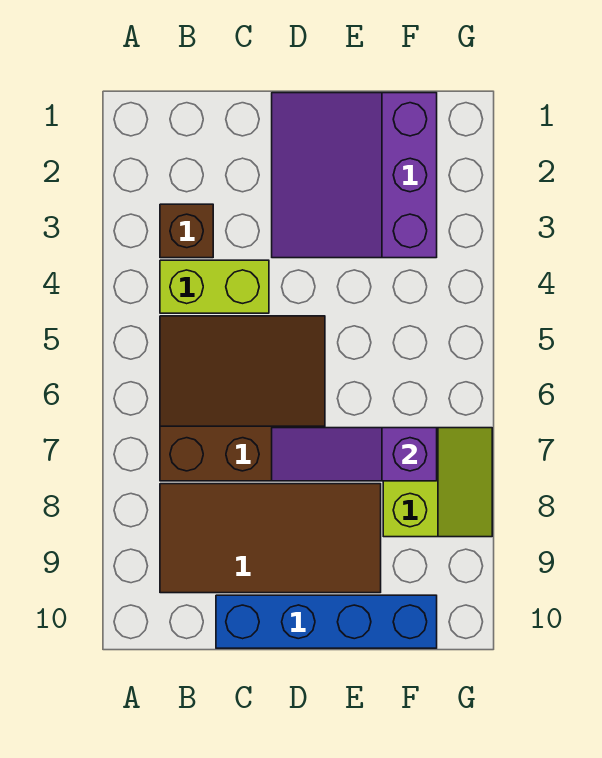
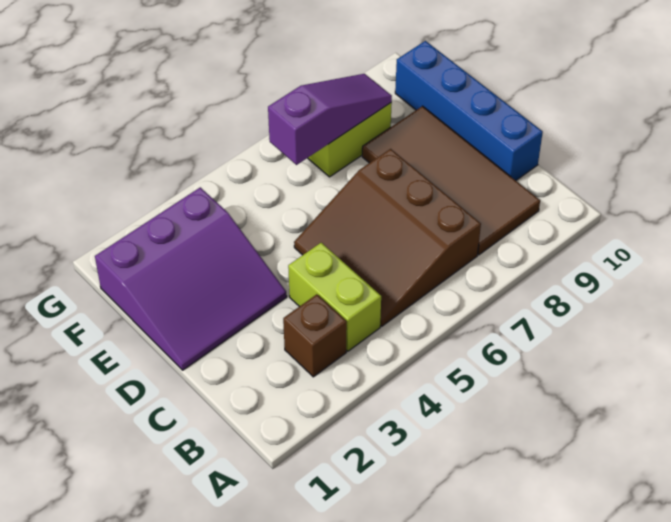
purple slope D7:F7 level 2 top F -> purple slope F6:F8 level 2 top 6

